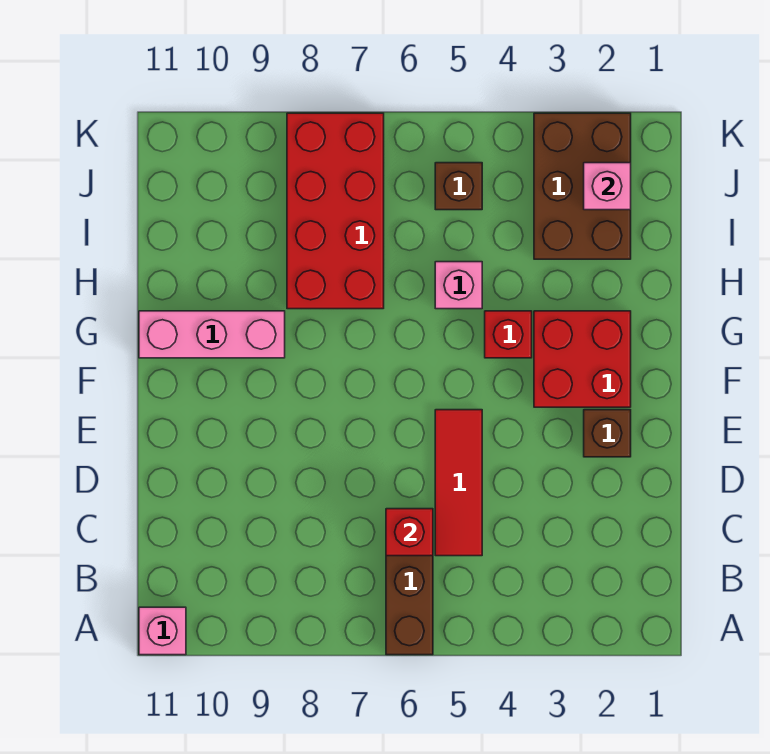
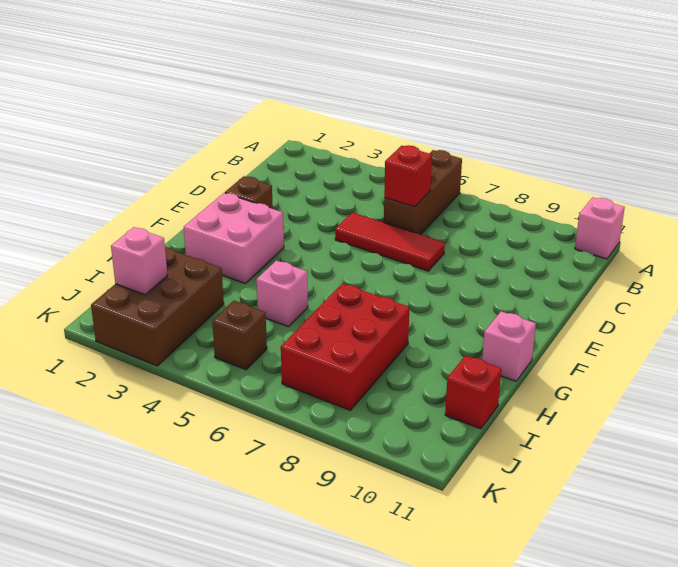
red tile C5:E5 level 1 -> red tile D5:D7 level 1
red brick F2:G3 level 1 -> pink brick F2:G3 level 1
red brick G4 level 1 -> red brick I11 level 1
pink brick G9:G11 level 1 -> pink brick G11 level 1
red brick H7:K8 level 1 -> red brick H7:J8 level 1

